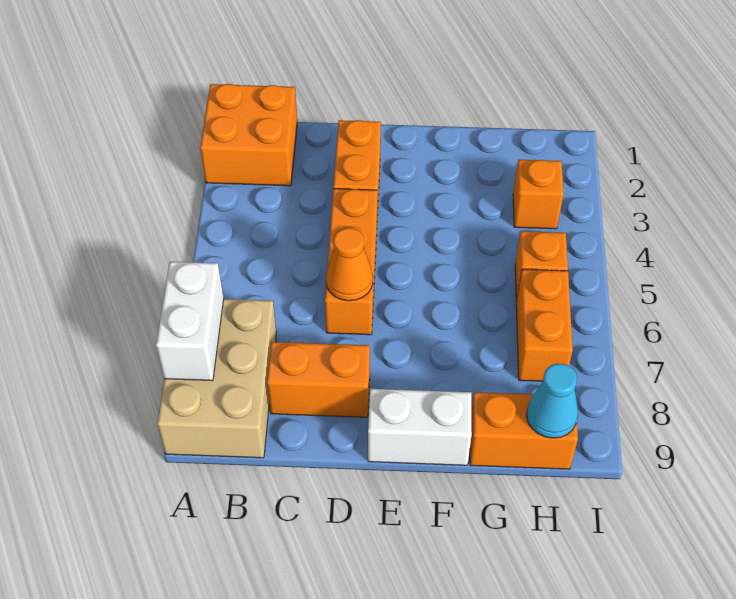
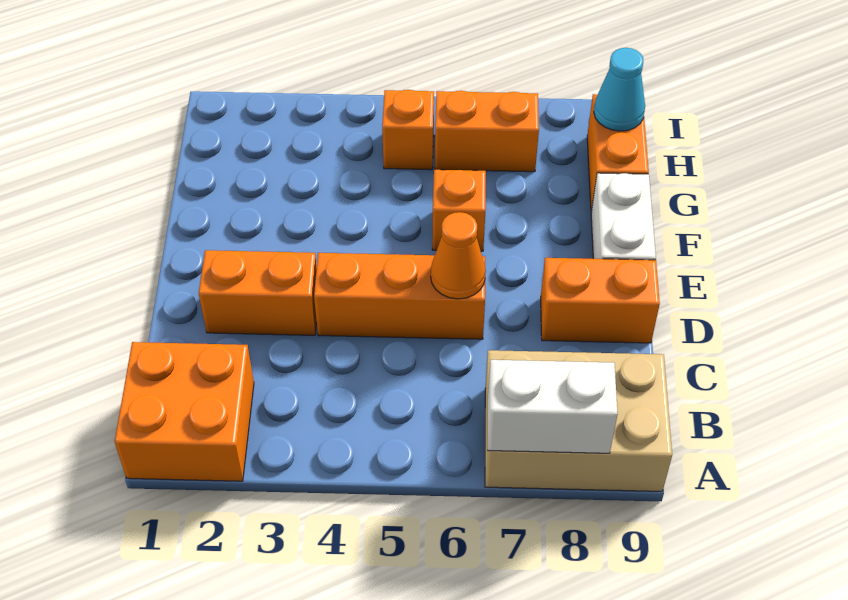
orange brick C8:D8 level 1 -> orange brick D8:D9 level 1
orange brick H3 level 1 -> orange brick F6 level 1

